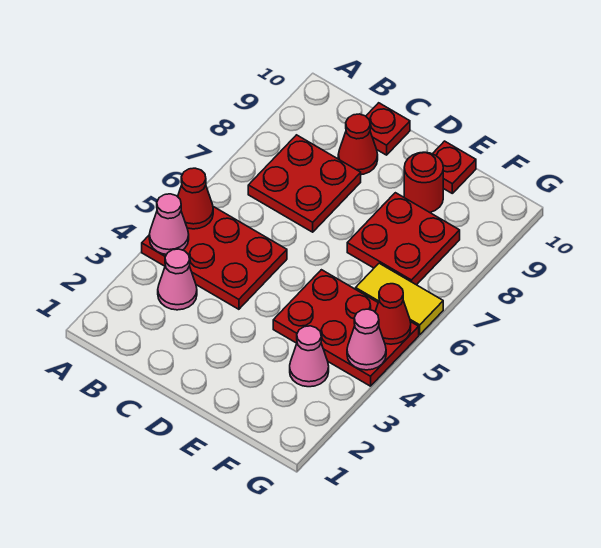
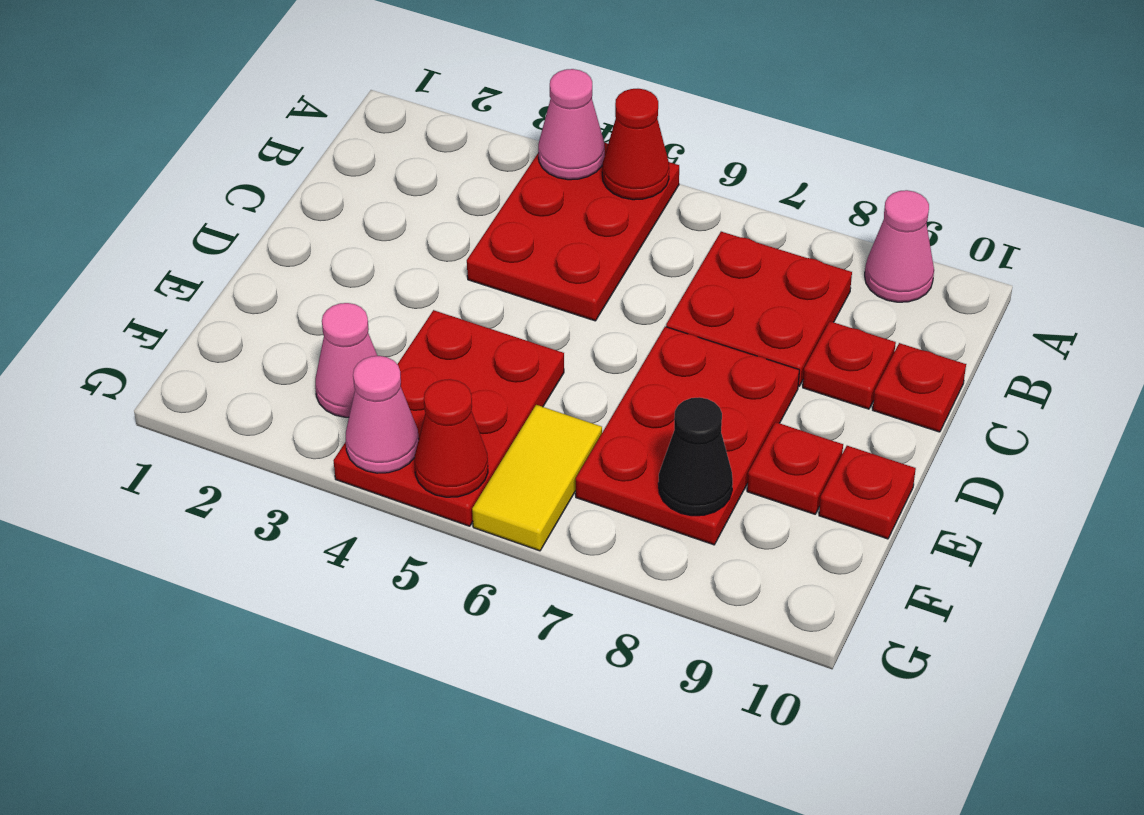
pink cone B3 level 1 -> pink cone A9 level 1
red cone C9 level 1 -> red plate C9 level 1
red plate E7:F8 level 1 -> red plate D7:F8 level 1
red round brick E9 level 1 -> red plate E9 level 1
none -> black cone F8 level 2

